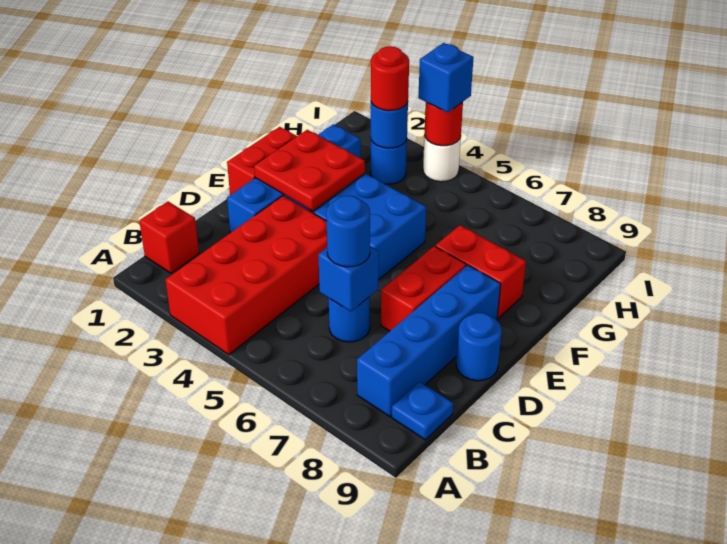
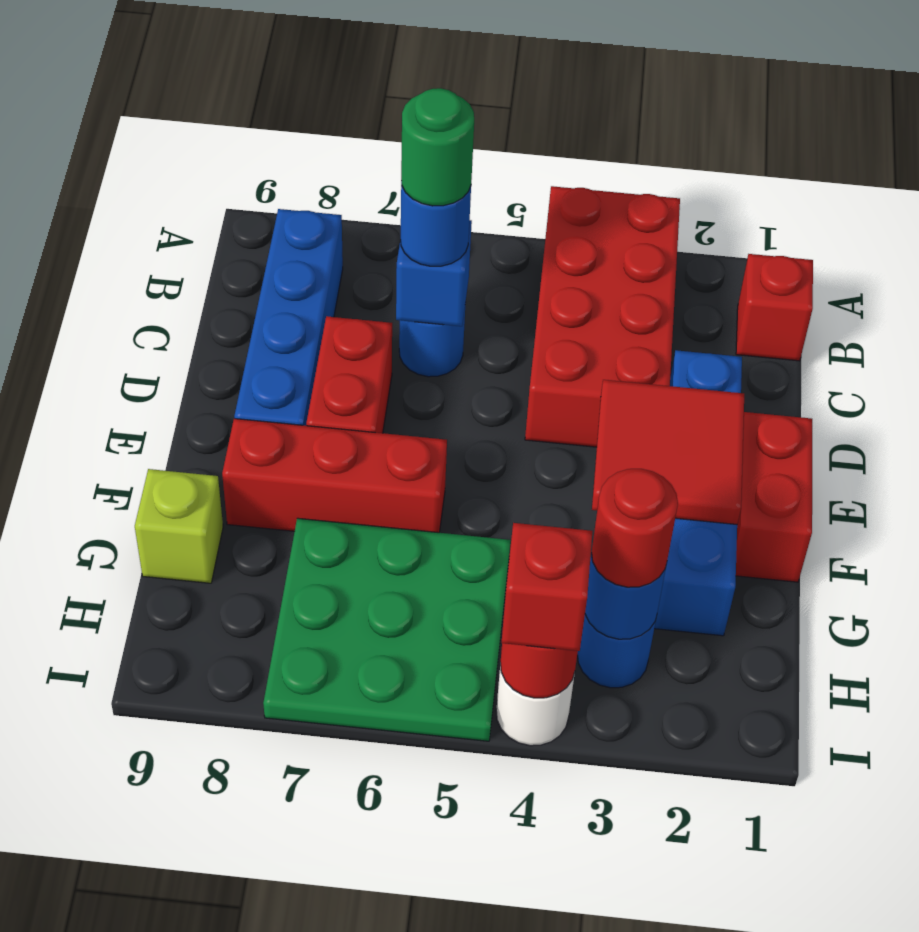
blue plate B9 level 1 -> none
none -> green round brick C6 level 4
blue round brick D9 level 1 -> none
red plate E2:F3 level 2 -> red tile E2:F3 level 2
blue brick E4:F5 level 1 -> none
red brick F7:F8 level 1 -> red brick F6:F8 level 1
none -> green plate G5:I7 level 1
none -> lime brick G9 level 1
blue brick I4 level 3 -> red brick I4 level 3

